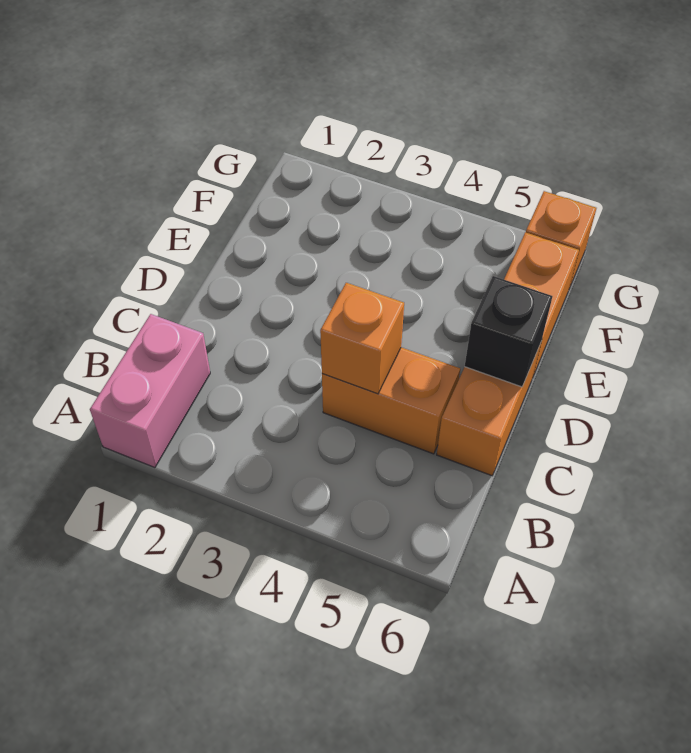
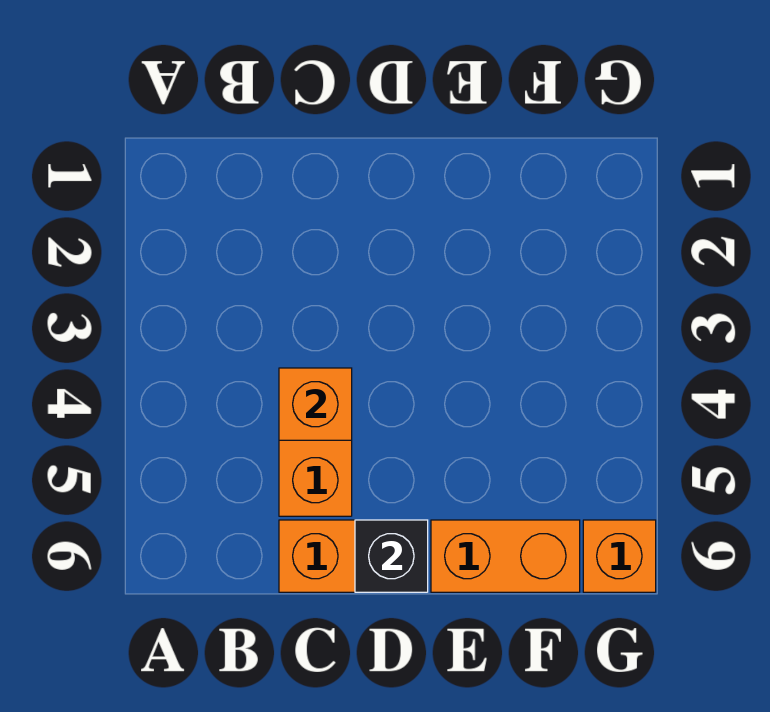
pink brick A1:B1 level 1 -> none

